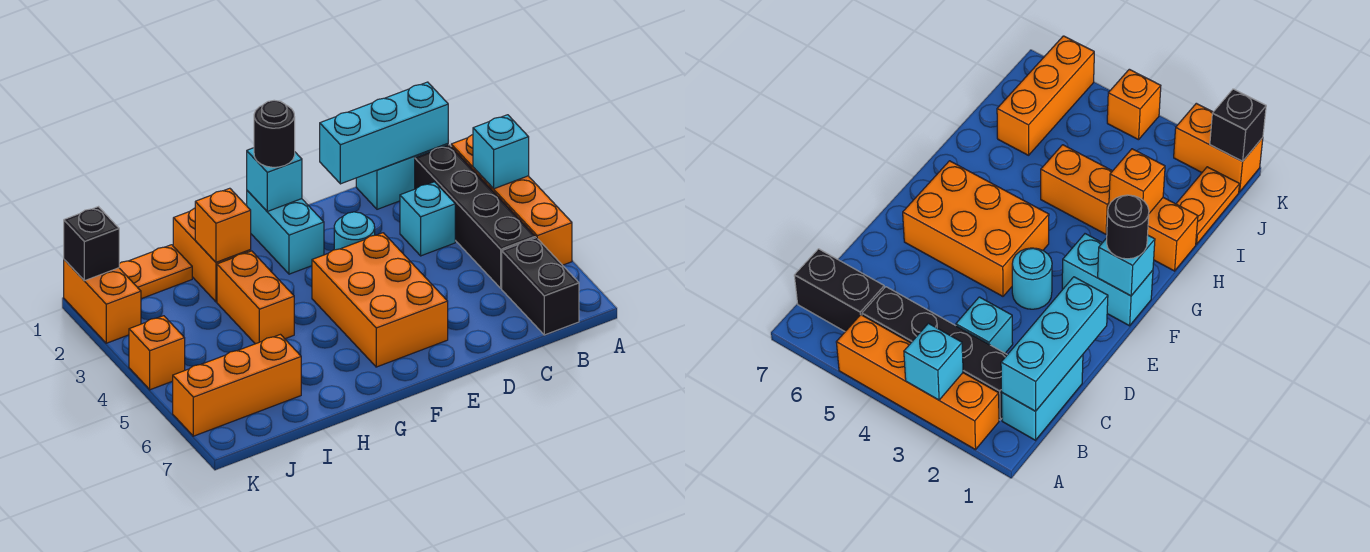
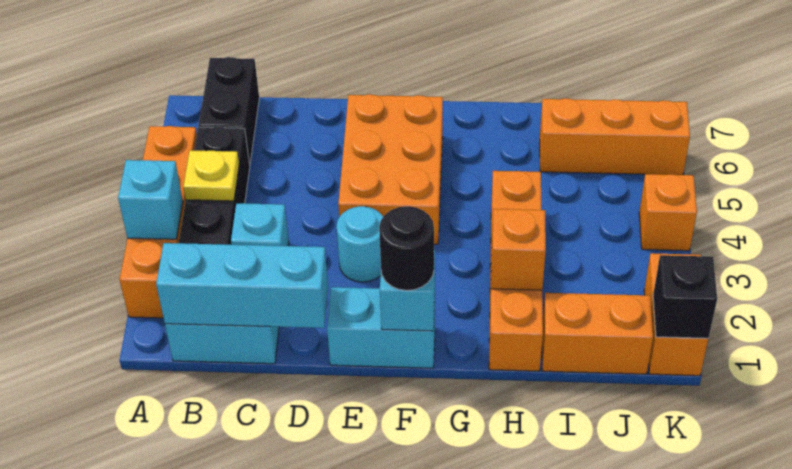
none -> yellow plate B4 level 2
cyan brick F1:F2 level 1 -> cyan brick E1:F1 level 1
orange plate I1:J1 level 1 -> orange brick I1:J1 level 1

